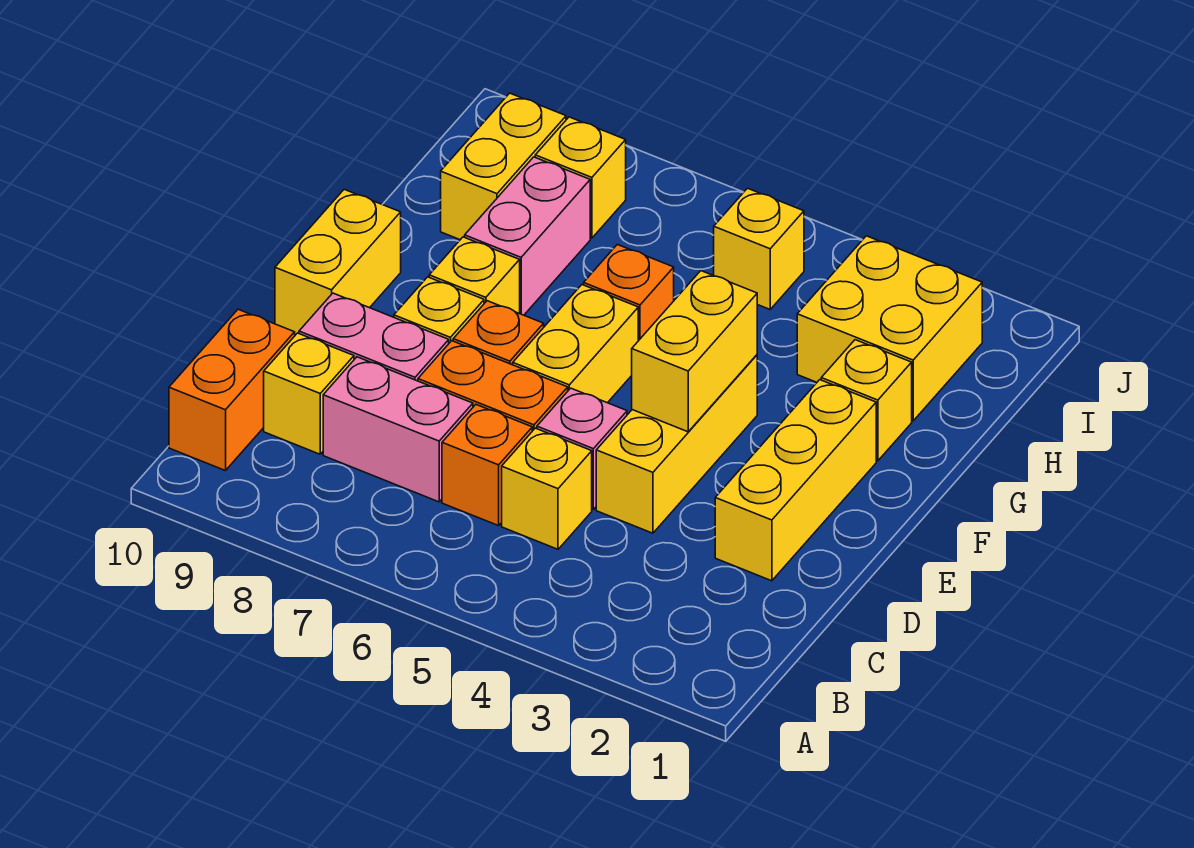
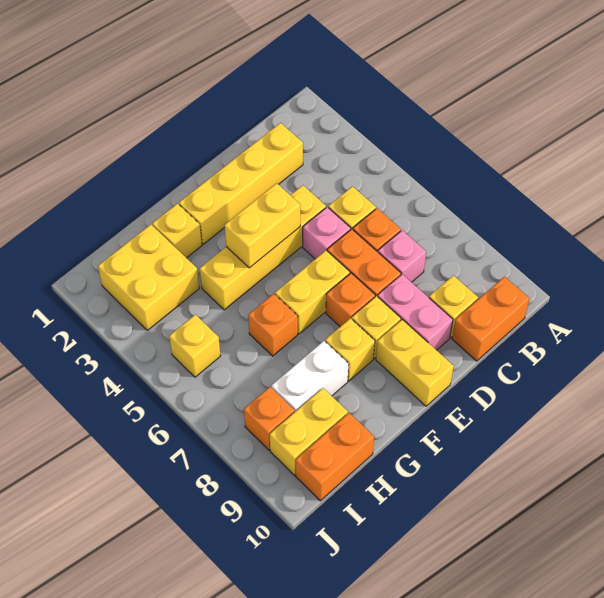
pink brick C7:C8 level 1 -> pink brick C7 level 1
yellow brick D2:F2 level 1 -> yellow brick C2:F2 level 1
yellow brick D4:F4 level 1 -> yellow brick D4:G4 level 1
yellow brick E10:F10 level 1 -> yellow brick E9:E10 level 1
pink brick G8:H8 level 1 -> white brick G8:H8 level 1
none -> orange brick H10:I10 level 1
yellow brick I8 level 1 -> orange brick I8 level 1

